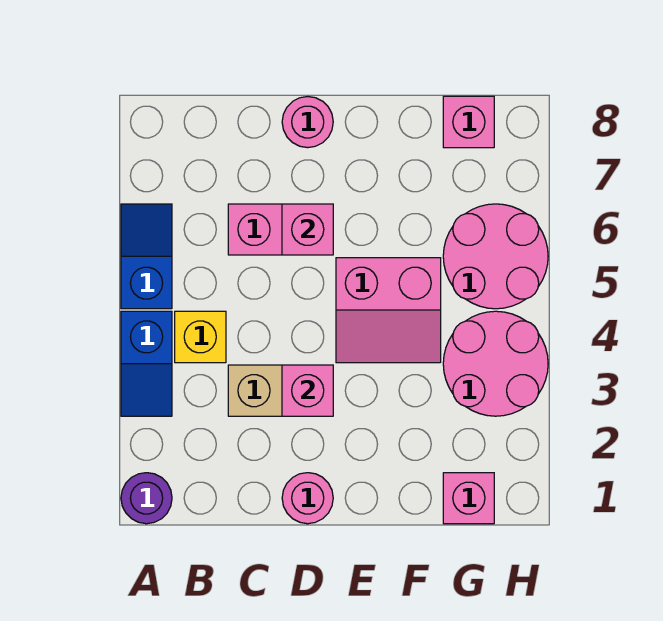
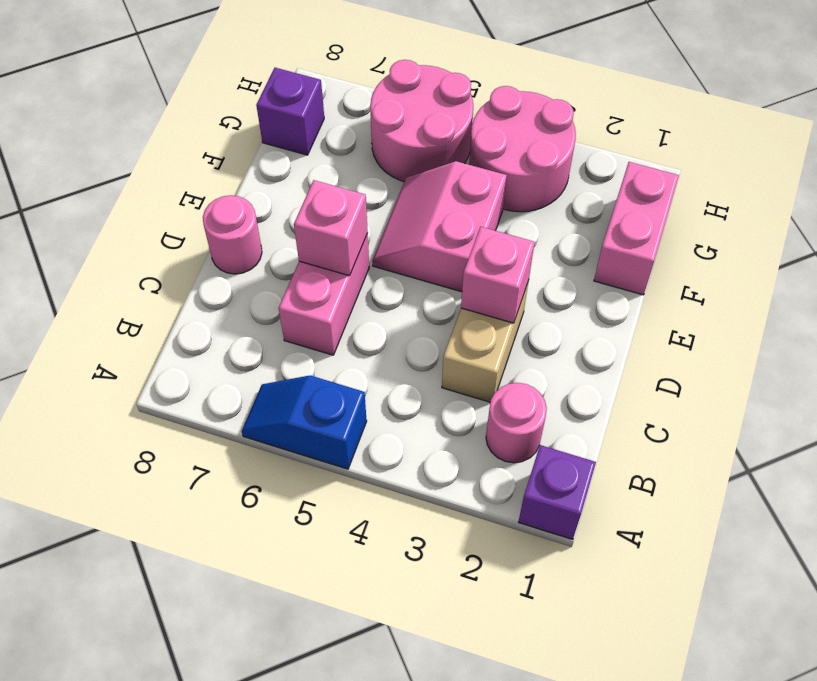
purple round brick A1 level 1 -> purple brick A1 level 1
blue slope A3:A4 level 1 top 4 -> none
yellow brick B4 level 1 -> none
pink round brick D1 level 1 -> pink round brick B2 level 1
pink slope E4:F5 level 1 top 5 -> pink slope E4:F5 level 1 top 4
pink brick G1 level 1 -> pink brick F1:G1 level 1
pink brick G8 level 1 -> purple brick G8 level 1

